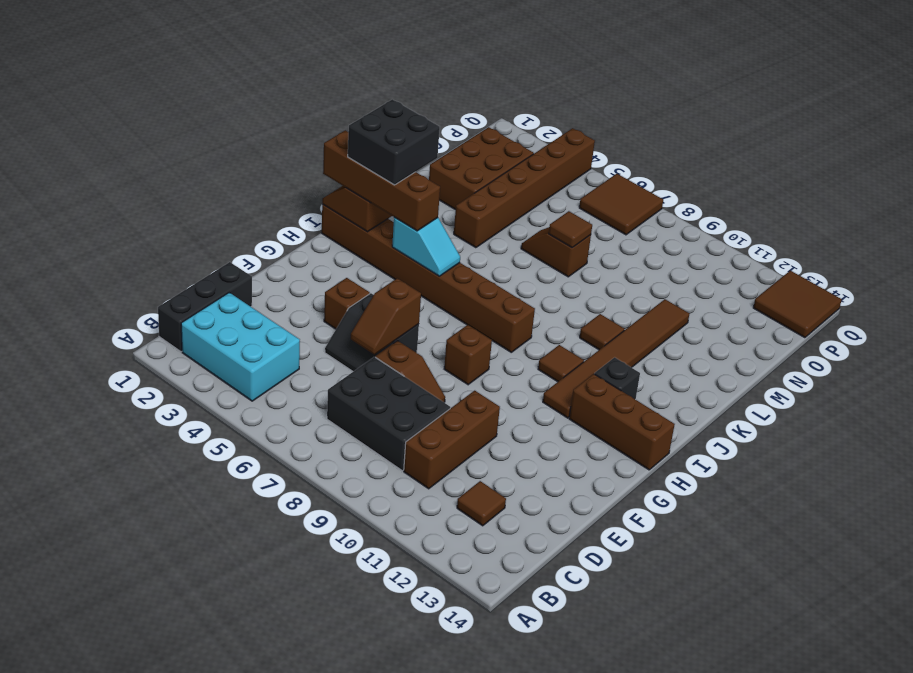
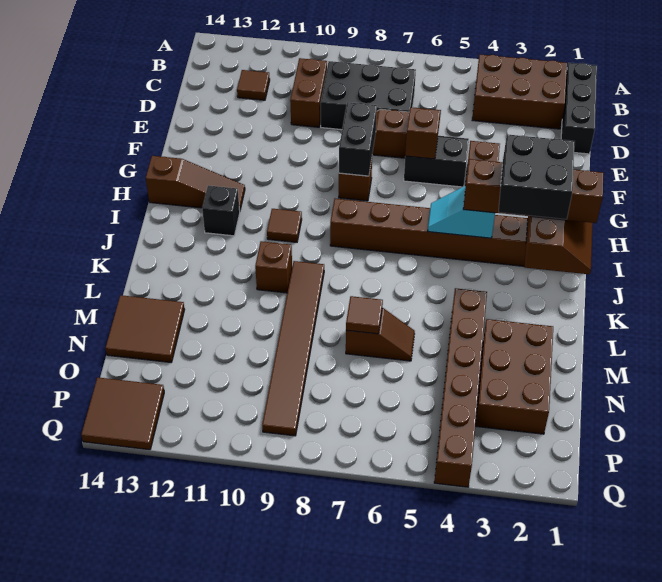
cyan brick B2:C4 level 1 -> brown brick B2:C4 level 1
brown brick C10:E10 level 1 -> brown brick C10:D10 level 1
none -> black brick F8:G8 level 2
brown tile H11:M11 level 1 -> brown tile K9:P9 level 1
brown brick H12:H14 level 1 -> brown slope H12:H14 level 1 top 14
brown tile K10 level 1 -> brown brick K10 level 1
brown tile P6:Q7 level 1 -> brown tile M13:N14 level 1

